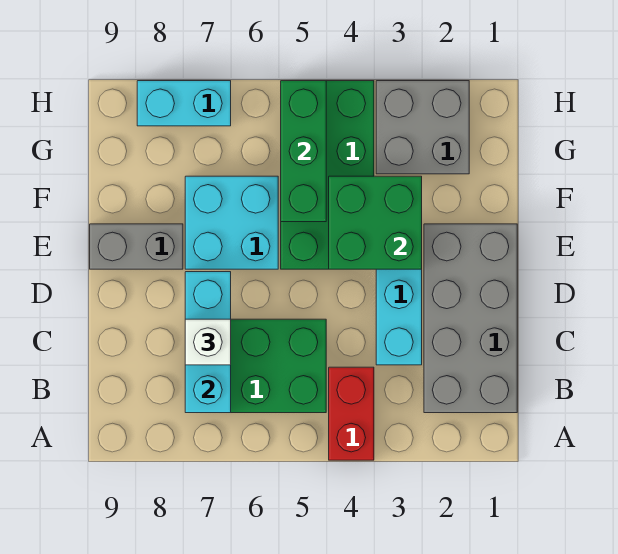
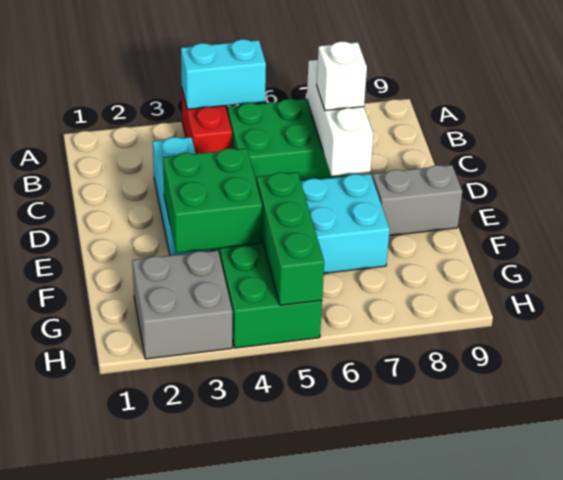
grey brick B1:E2 level 1 -> none
cyan brick B7:D7 level 2 -> white brick B7:D7 level 2
cyan brick H7:H8 level 1 -> cyan brick A4:A5 level 2

